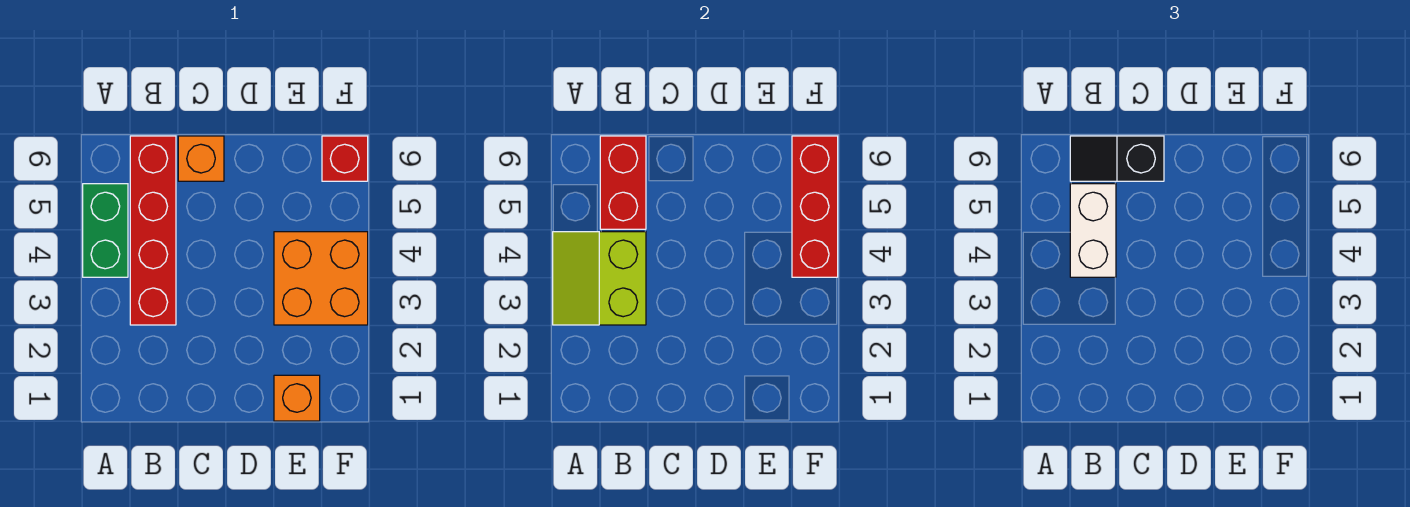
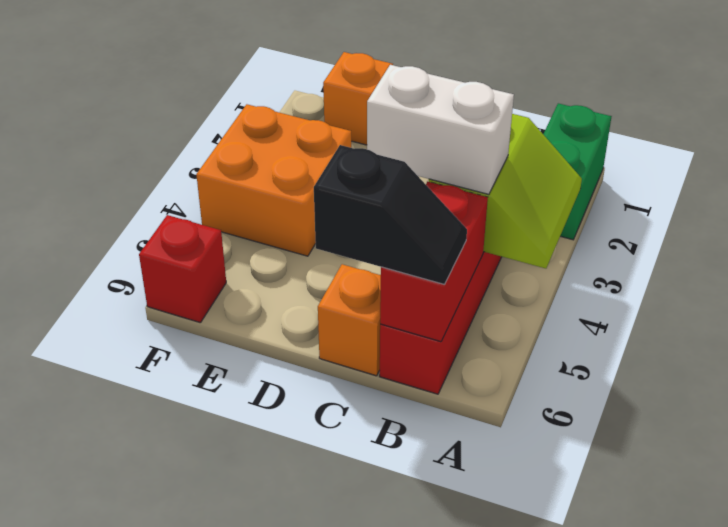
green brick A4:A5 level 1 -> green brick A1:A2 level 1
white brick B4:B5 level 3 -> white brick B4:C4 level 3
red brick F4:F6 level 2 -> none

